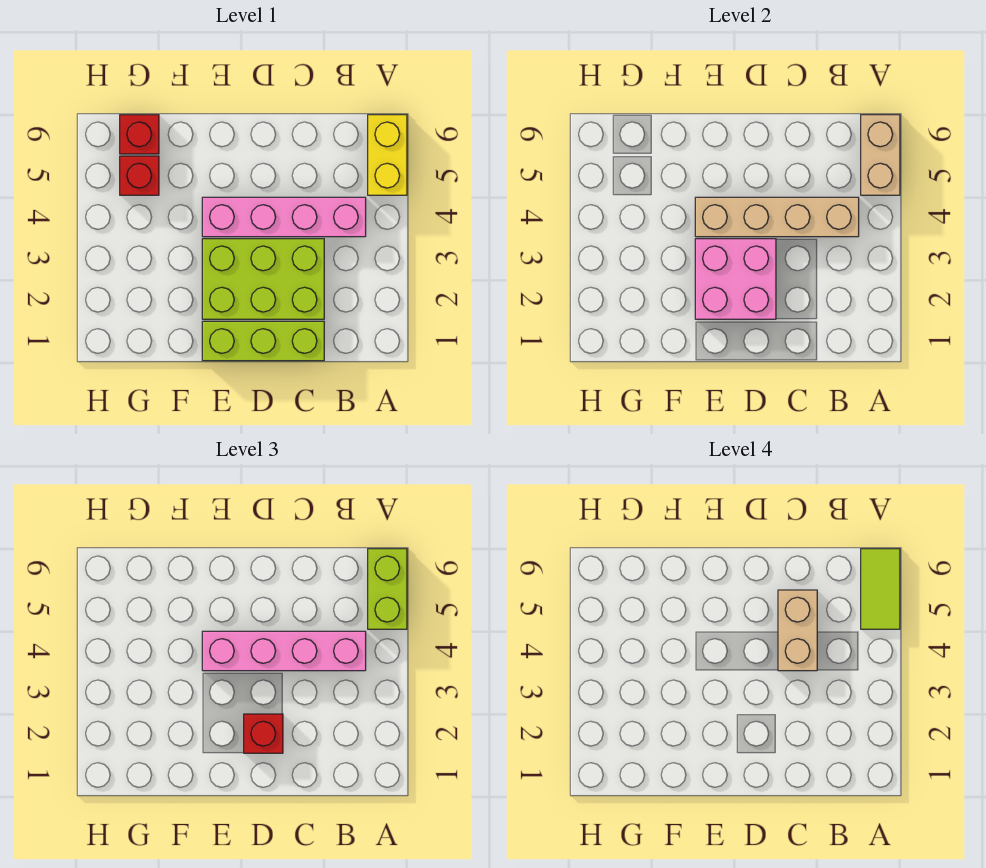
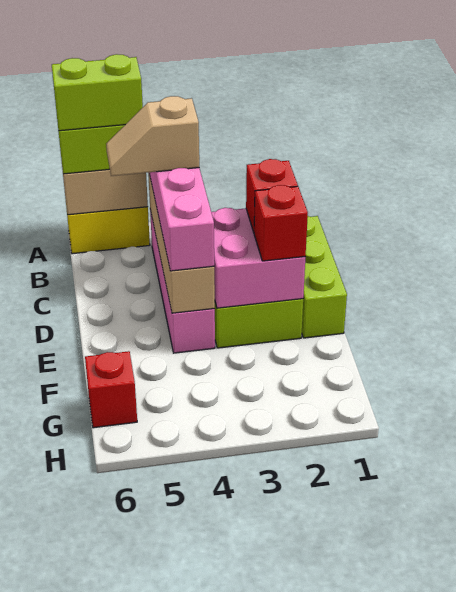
lime tile A5:A6 level 4 -> lime brick A5:A6 level 4
tan brick C4:C5 level 4 -> tan slope C4:C5 level 4 top 4
red brick G5 level 1 -> red brick E2 level 3

